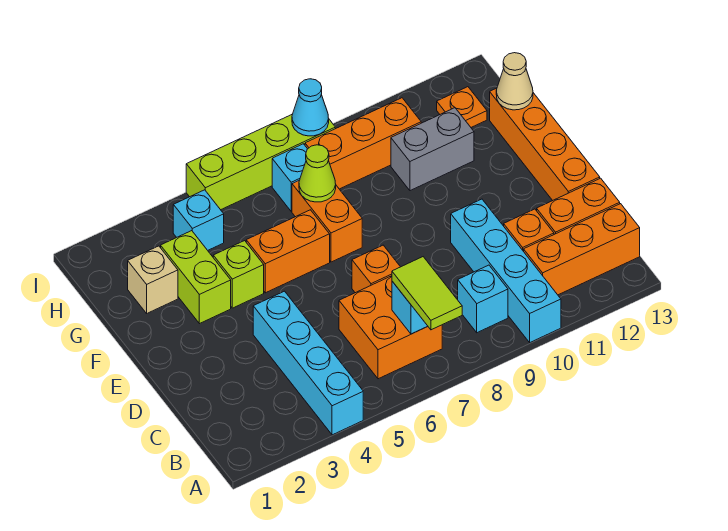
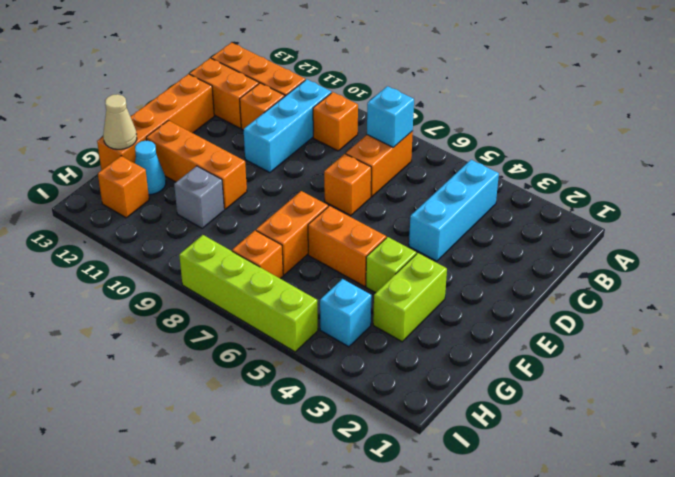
cyan brick A4:D4 level 1 -> cyan brick B4:D4 level 1
lime tile A7:B7 level 3 -> none
cyan brick A10:D10 level 1 -> cyan brick B10:D10 level 1
orange brick B6:C7 level 1 -> orange brick B7:C7 level 1
cyan brick B9 level 1 -> orange brick B9 level 1
tan brick G2 level 1 -> none
lime cone G7 level 2 -> none
grey brick G10:G11 level 1 -> grey brick G10 level 1
cyan brick H7 level 1 -> orange brick H7 level 1
orange brick H8:H10 level 1 -> orange brick F10:F12 level 1
orange plate H12 level 1 -> orange brick H12 level 1
cyan cone I8 level 2 -> cyan cone G12 level 1

